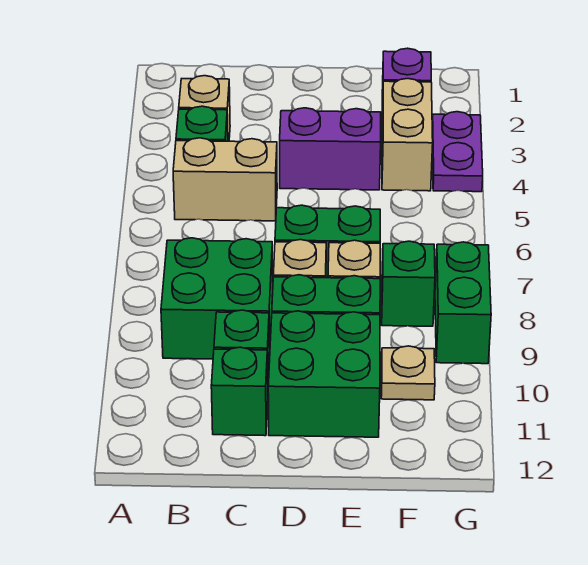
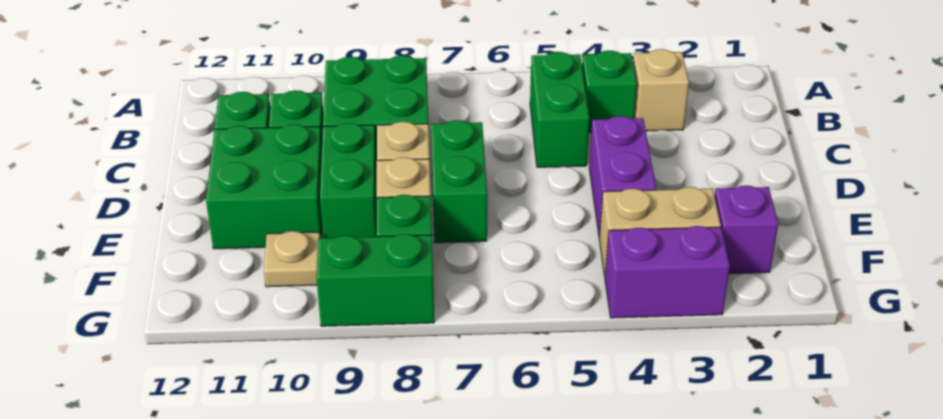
tan brick B5:C5 level 1 -> green brick B5:C5 level 1
purple plate G3:G4 level 1 -> purple brick G3:G4 level 1

